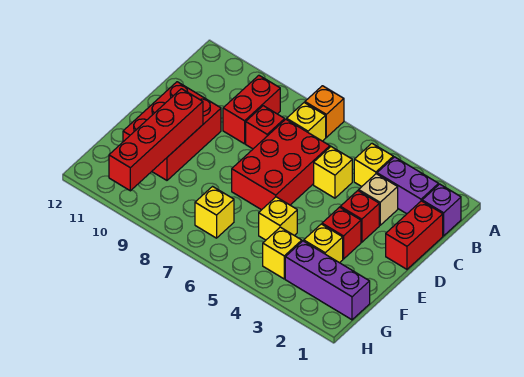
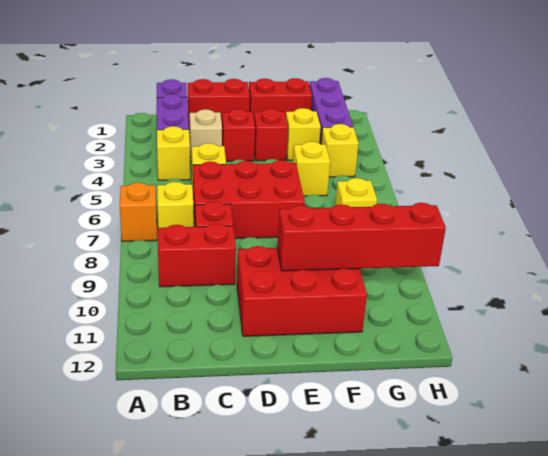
none -> red brick E1:F1 level 1

